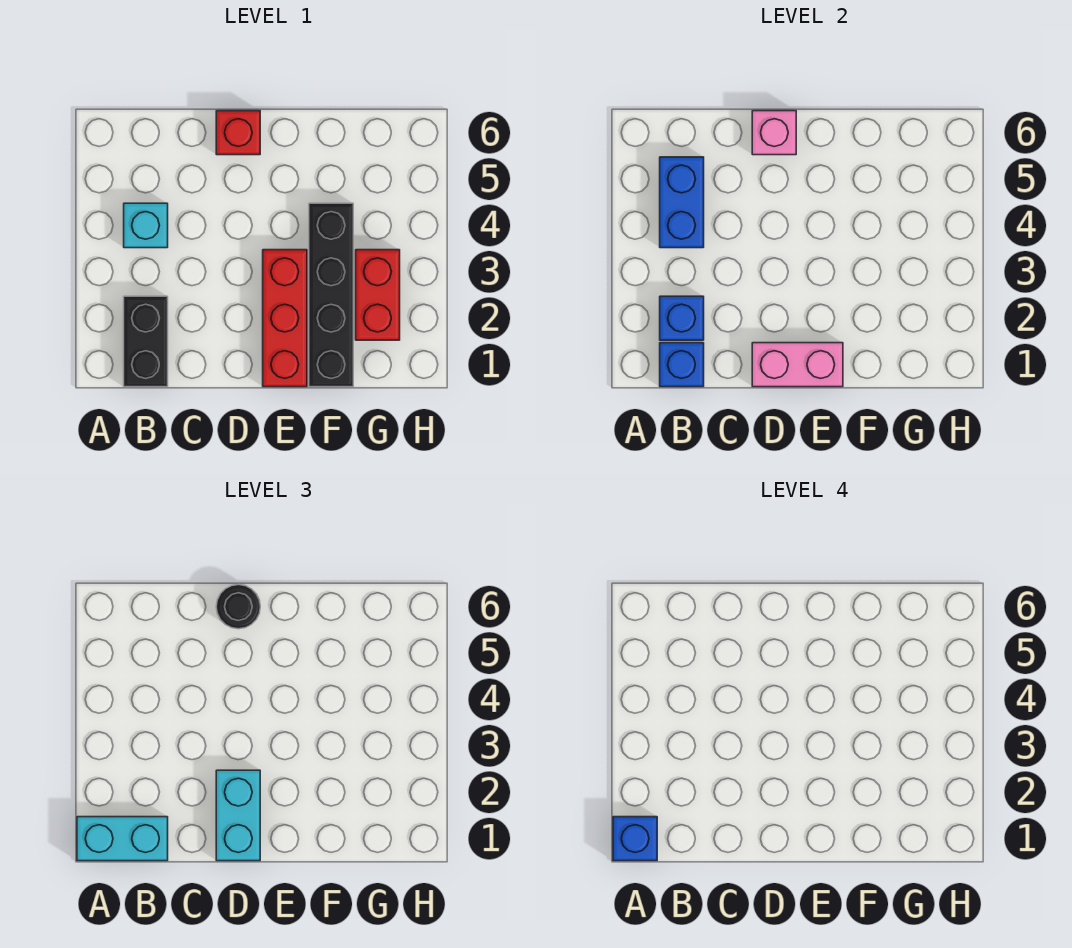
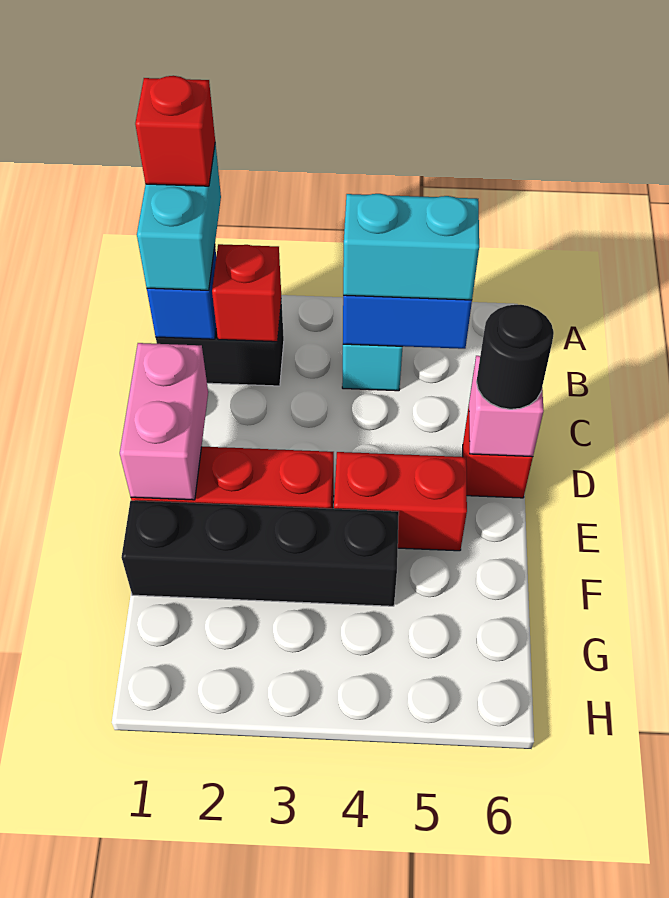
blue brick A1 level 4 -> red brick A1 level 4
blue brick B2 level 2 -> red brick B2 level 2
cyan brick D1:D2 level 3 -> cyan brick B4:B5 level 3
red brick G2:G3 level 1 -> red brick E4:E5 level 1

